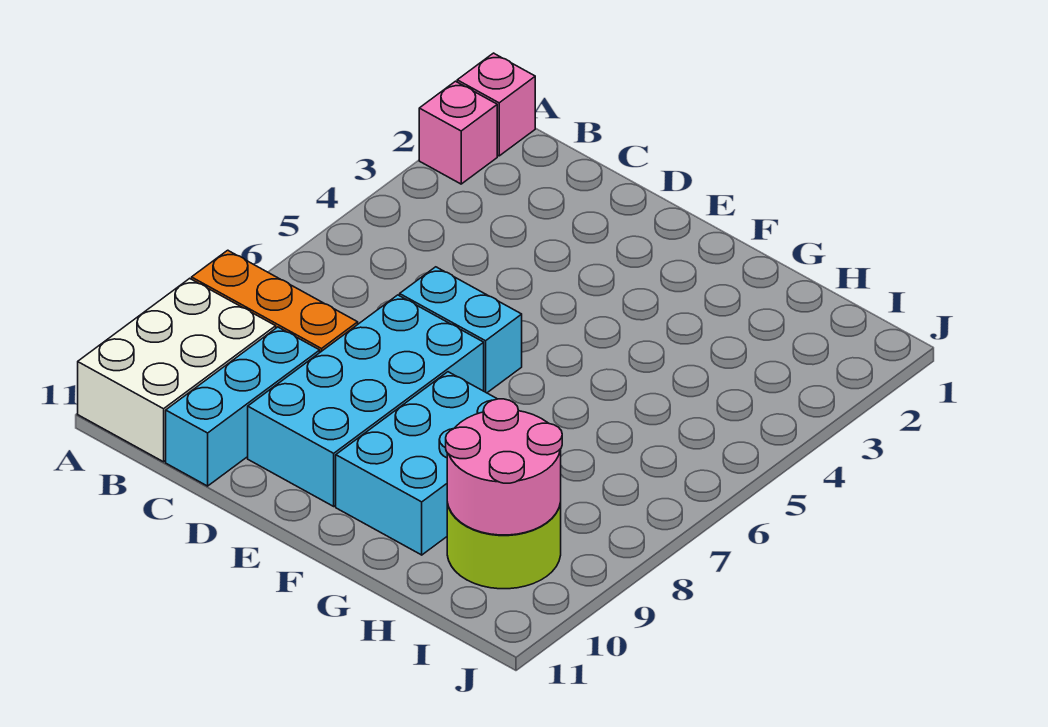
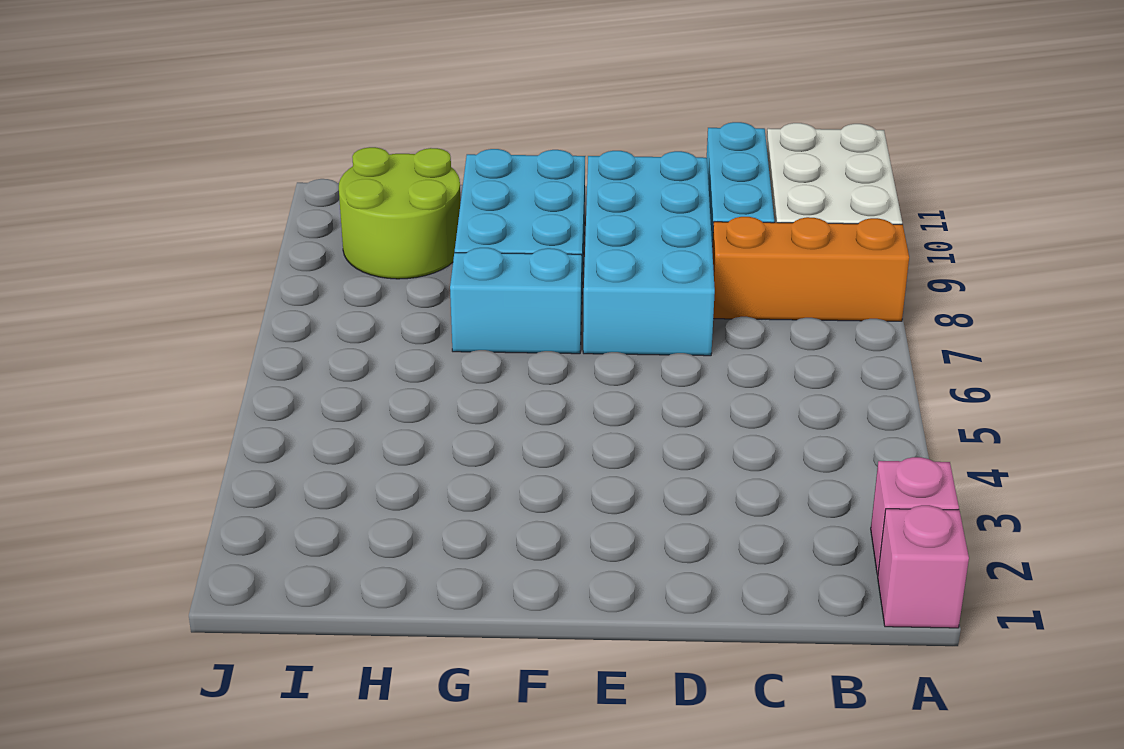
cyan brick D6:E6 level 1 -> cyan brick F7:G7 level 1
pink round brick H9:I10 level 2 -> none

